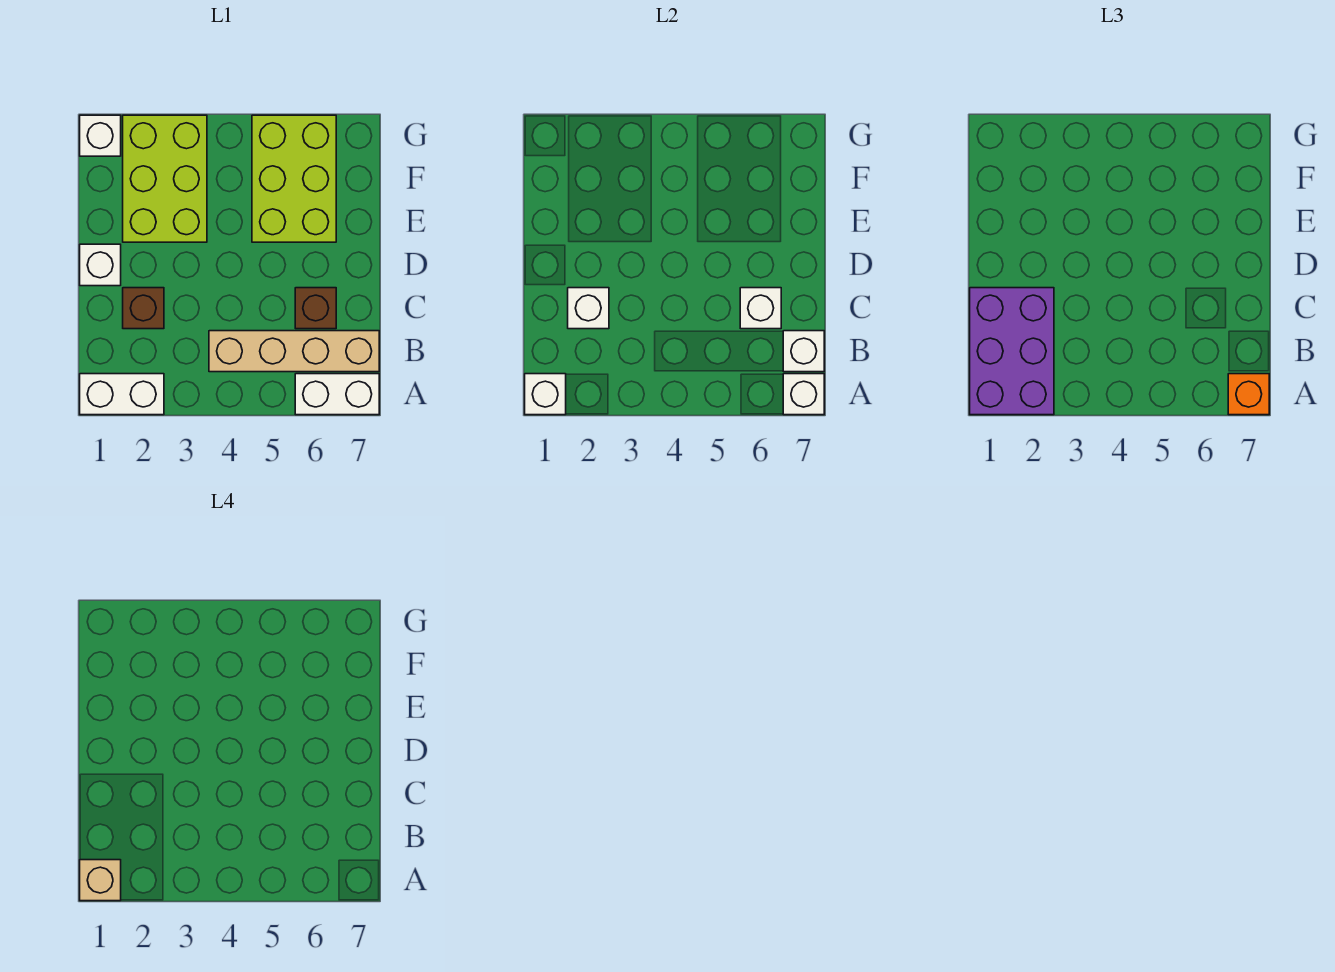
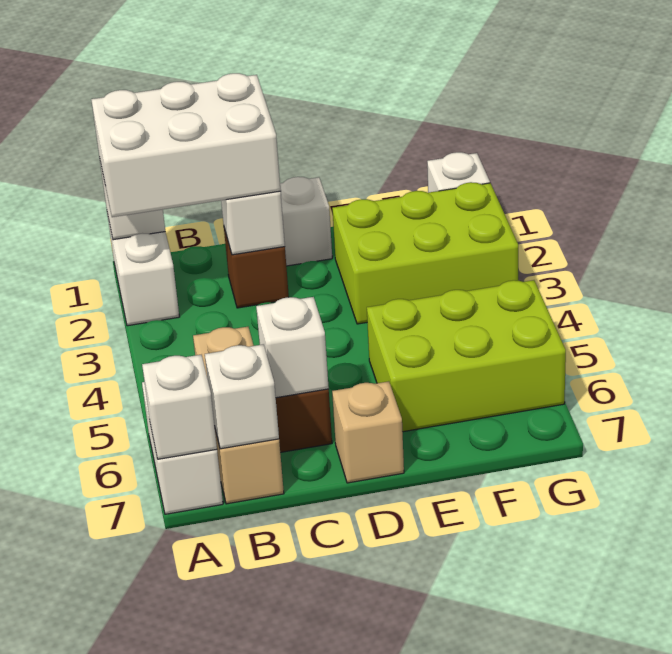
purple brick A1:C2 level 3 -> white brick A1:C2 level 3
tan brick A1 level 4 -> tan brick D7 level 1
orange brick A7 level 3 -> none
tan brick B4:B7 level 1 -> tan brick B5:B7 level 1

